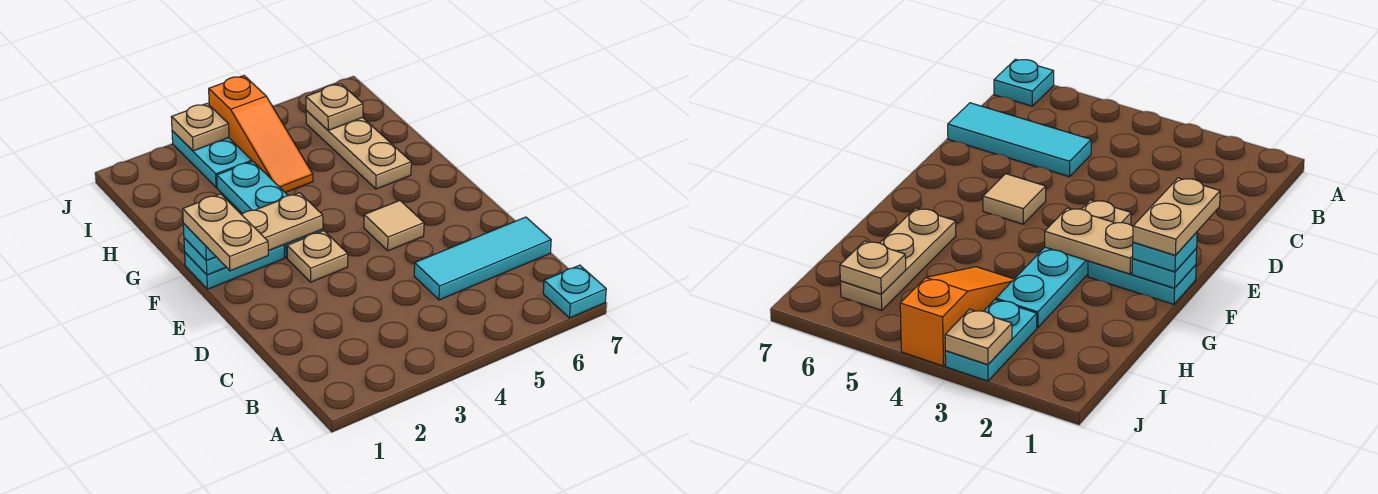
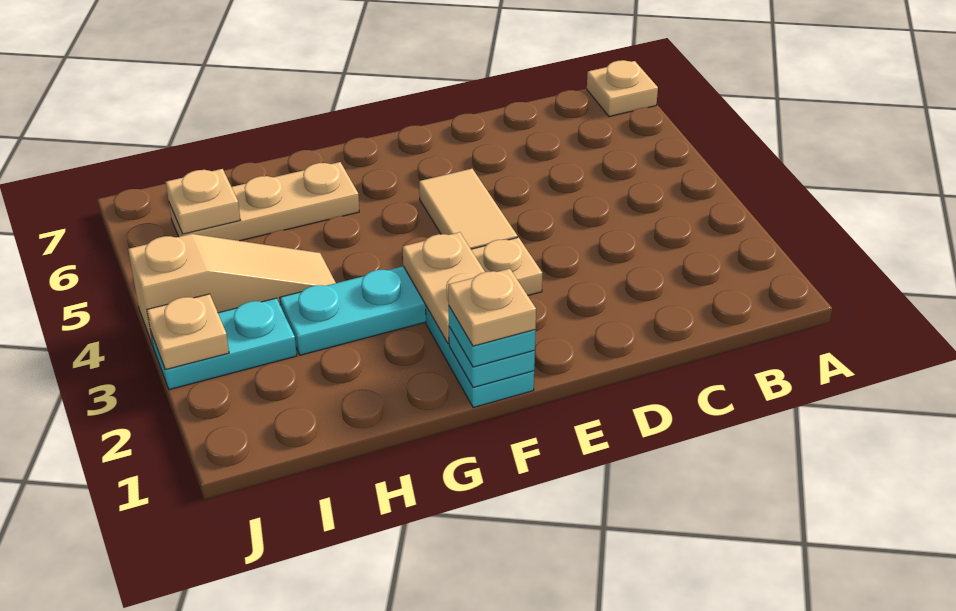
cyan plate A7 level 1 -> tan plate A7 level 1
cyan tile C5:C7 level 1 -> none
tan plate E1:F1 level 4 -> tan plate F1 level 4
tan tile E5 level 1 -> tan tile E4:E5 level 1
orange slope H4:J4 level 1 top J -> tan slope H4:J4 level 1 top J

